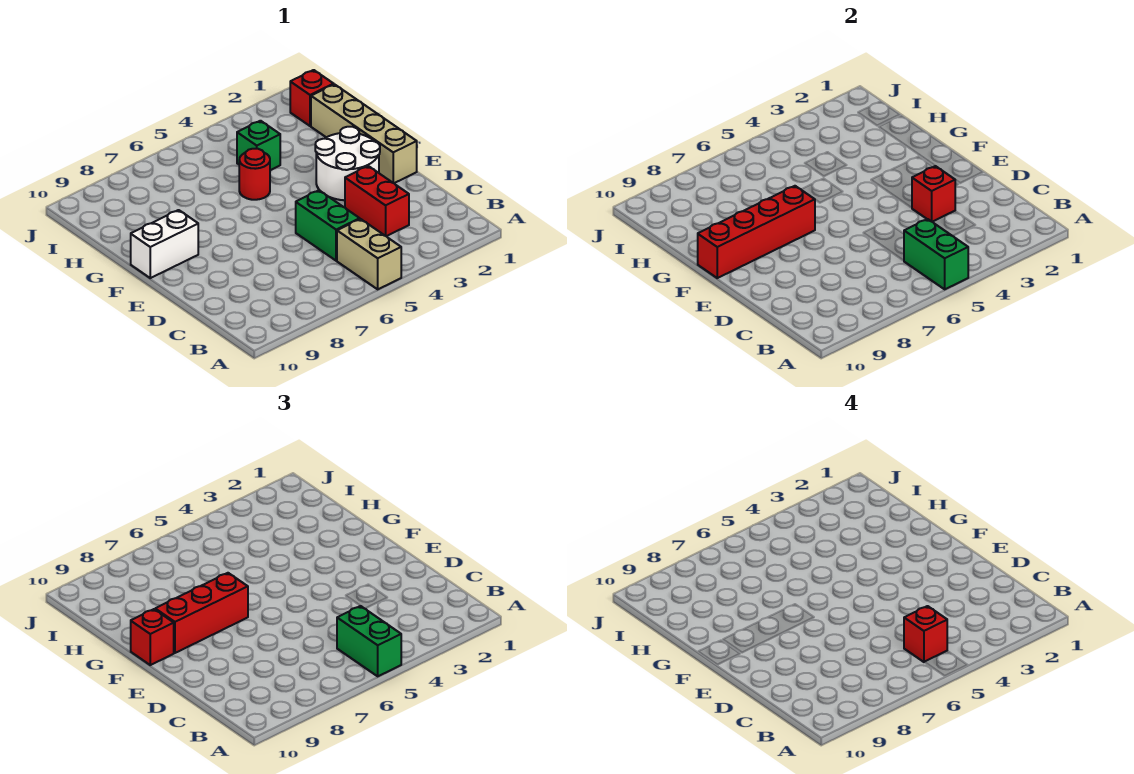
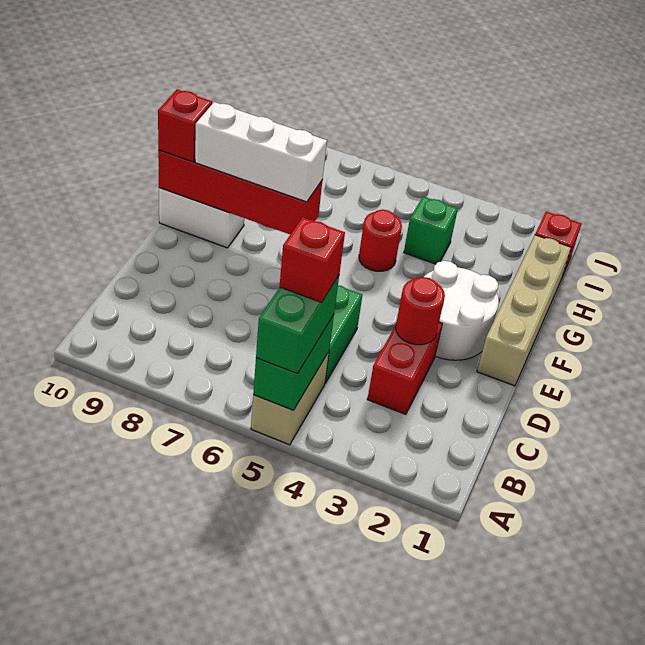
red brick D3 level 2 -> red round brick D3 level 2
red brick F7:F9 level 3 -> white brick F7:F9 level 3

